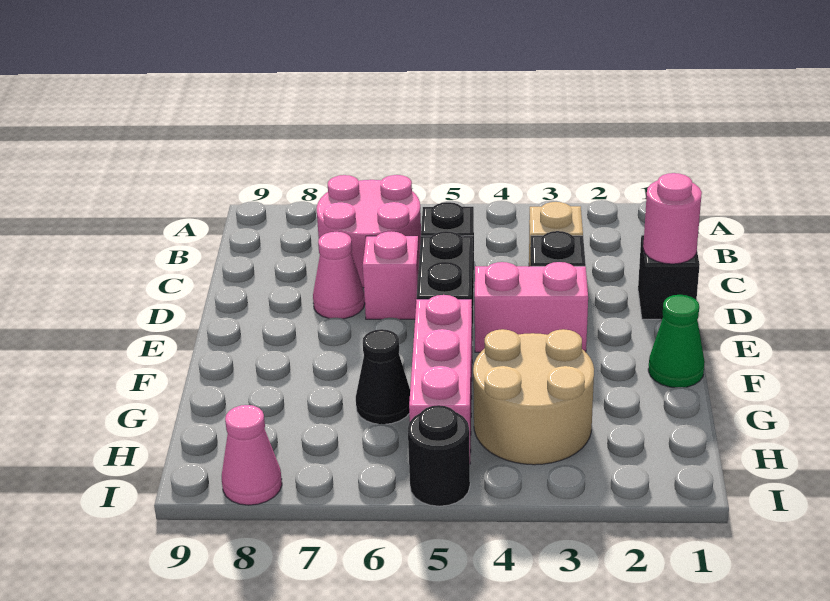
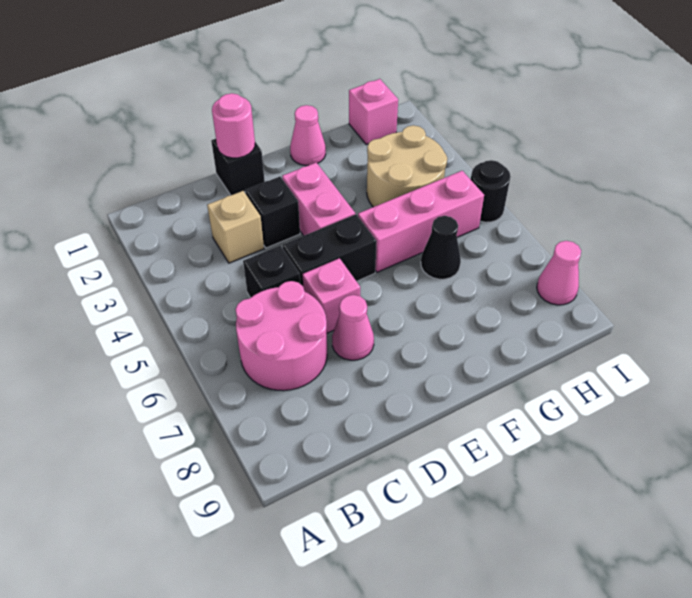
green cone F1 level 1 -> pink cone F1 level 1
none -> pink brick H1 level 1

